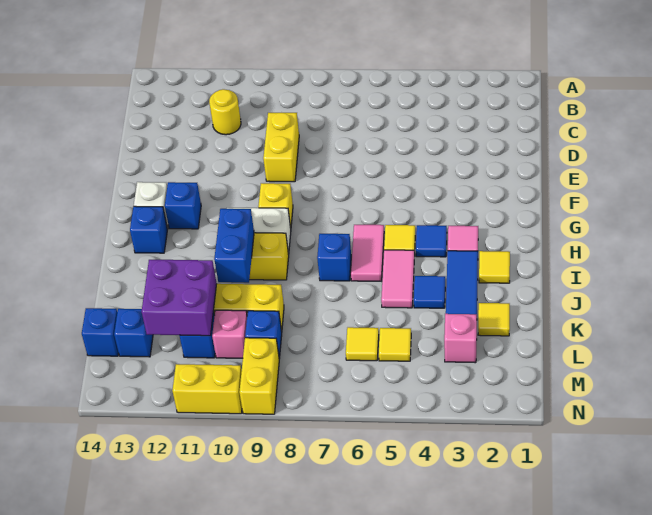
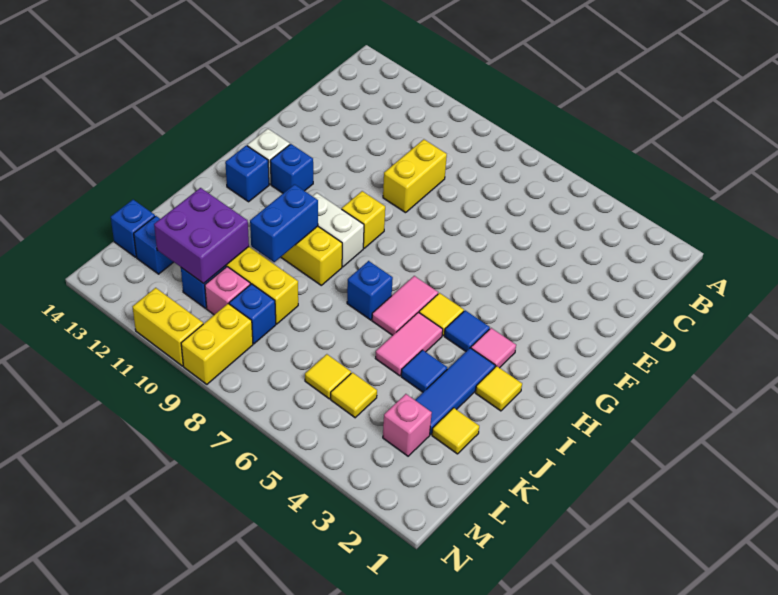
yellow round brick C11 level 1 -> none

